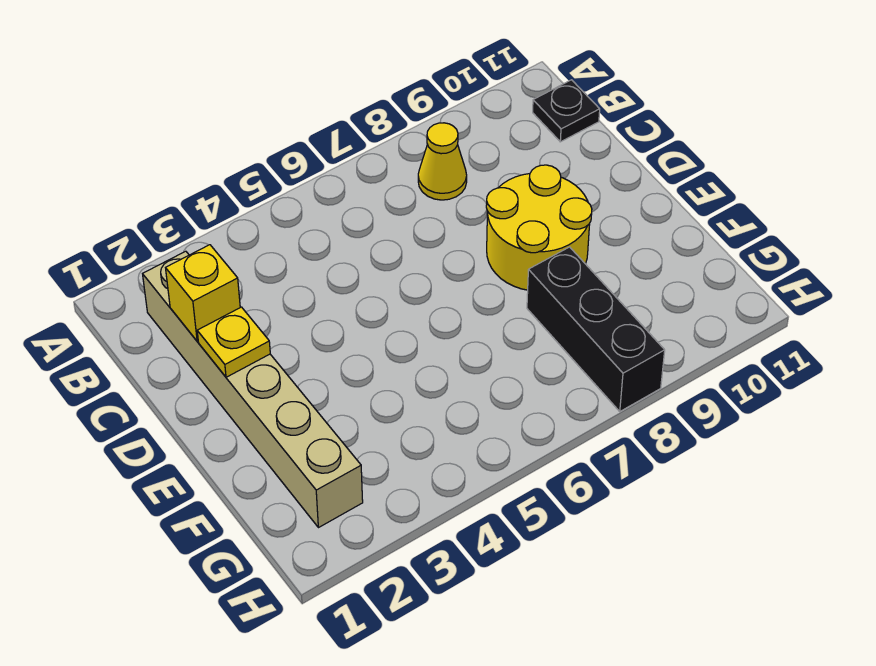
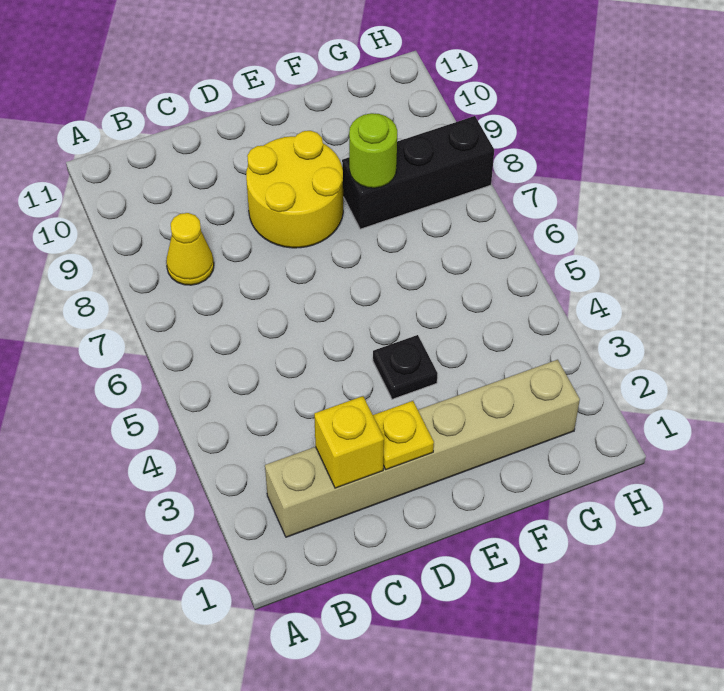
black plate B11 level 1 -> black plate E4 level 1
none -> lime round brick F8 level 2

